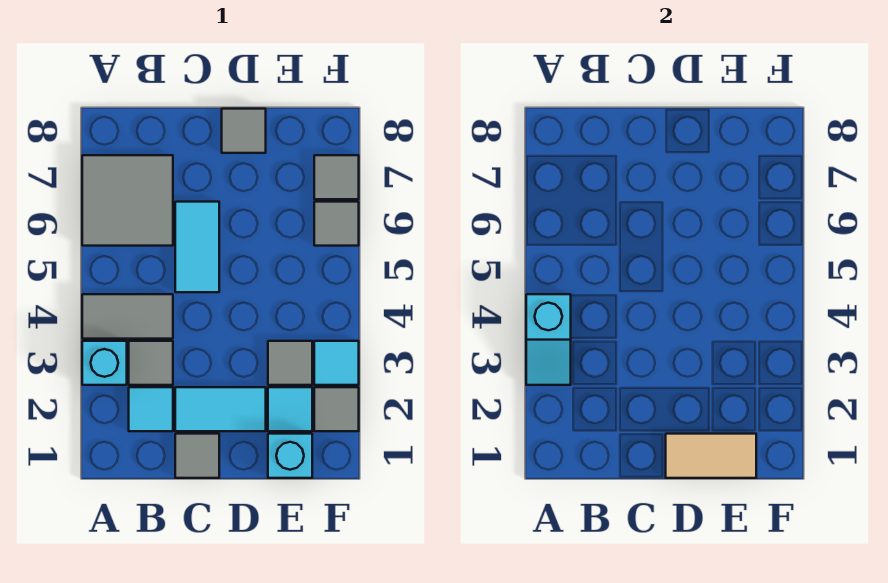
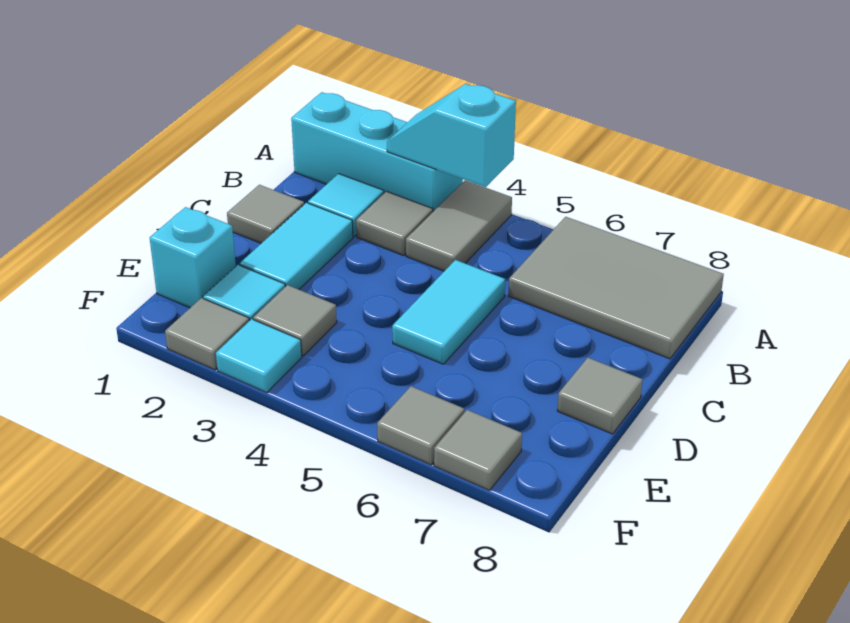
cyan brick A3 level 1 -> cyan brick A1:A3 level 1
grey tile A6:B7 level 1 -> grey tile A6:B8 level 1
cyan tile C5:C6 level 1 -> cyan tile C5:D5 level 1
tan tile D1:E1 level 2 -> none

